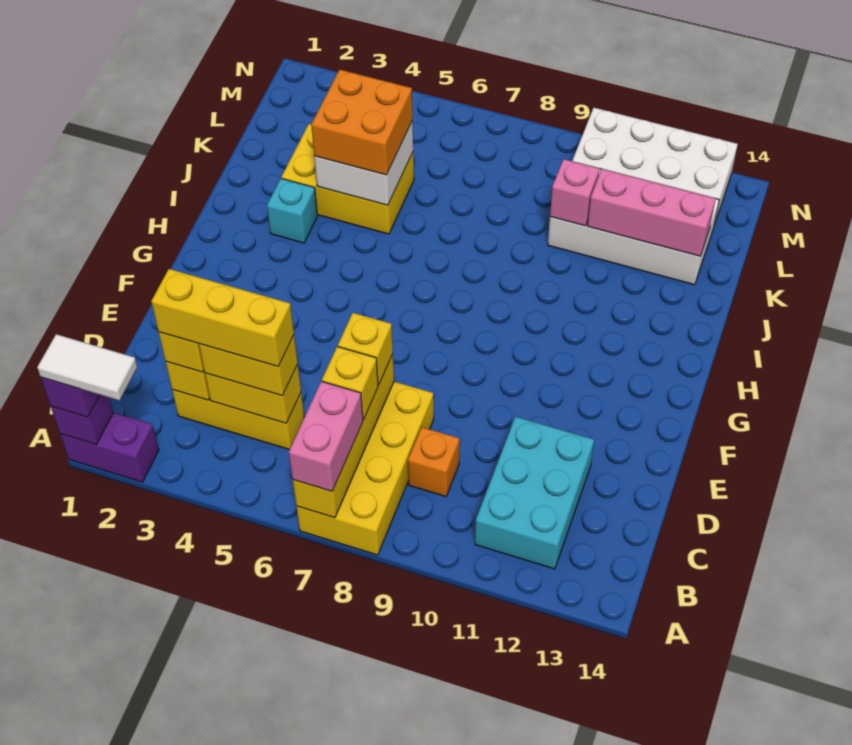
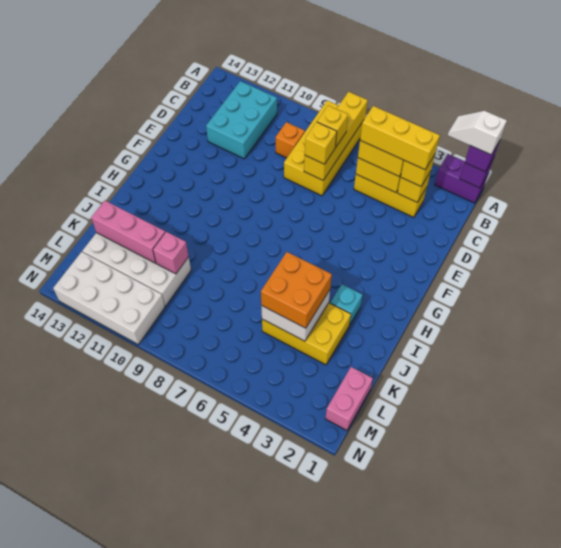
white tile A1:A2 level 4 -> white slope A1:A2 level 4 top 1
pink brick A7:B7 level 3 -> pink brick L1:M1 level 1

